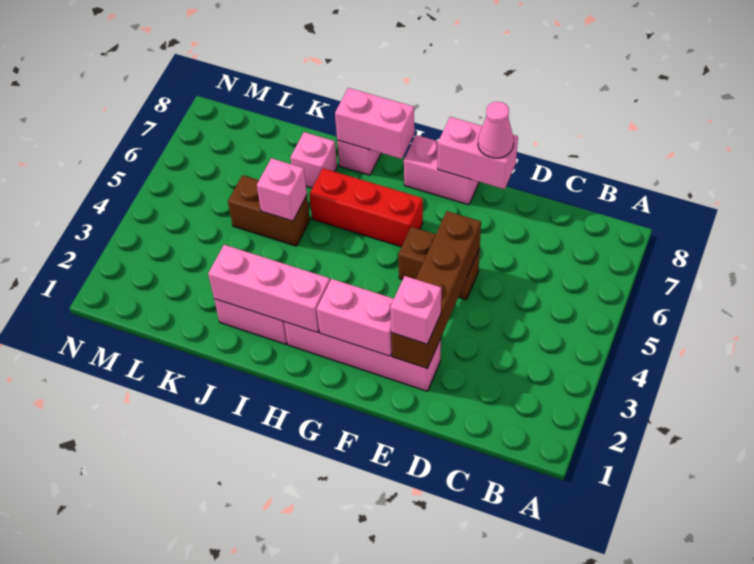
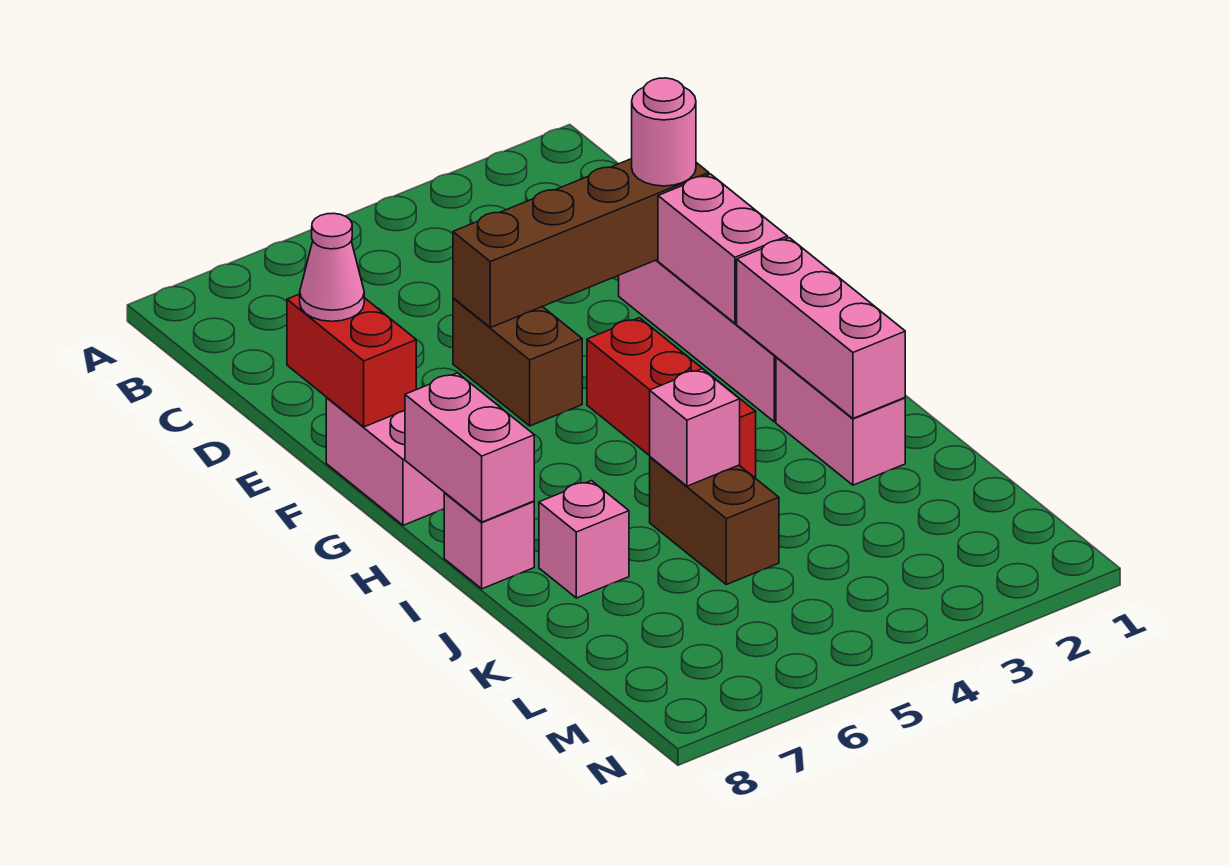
pink brick E2 level 3 -> pink round brick E2 level 3
pink brick E8:F8 level 2 -> red brick E8:F8 level 2
red brick G6:I6 level 1 -> red brick G4:I4 level 1

